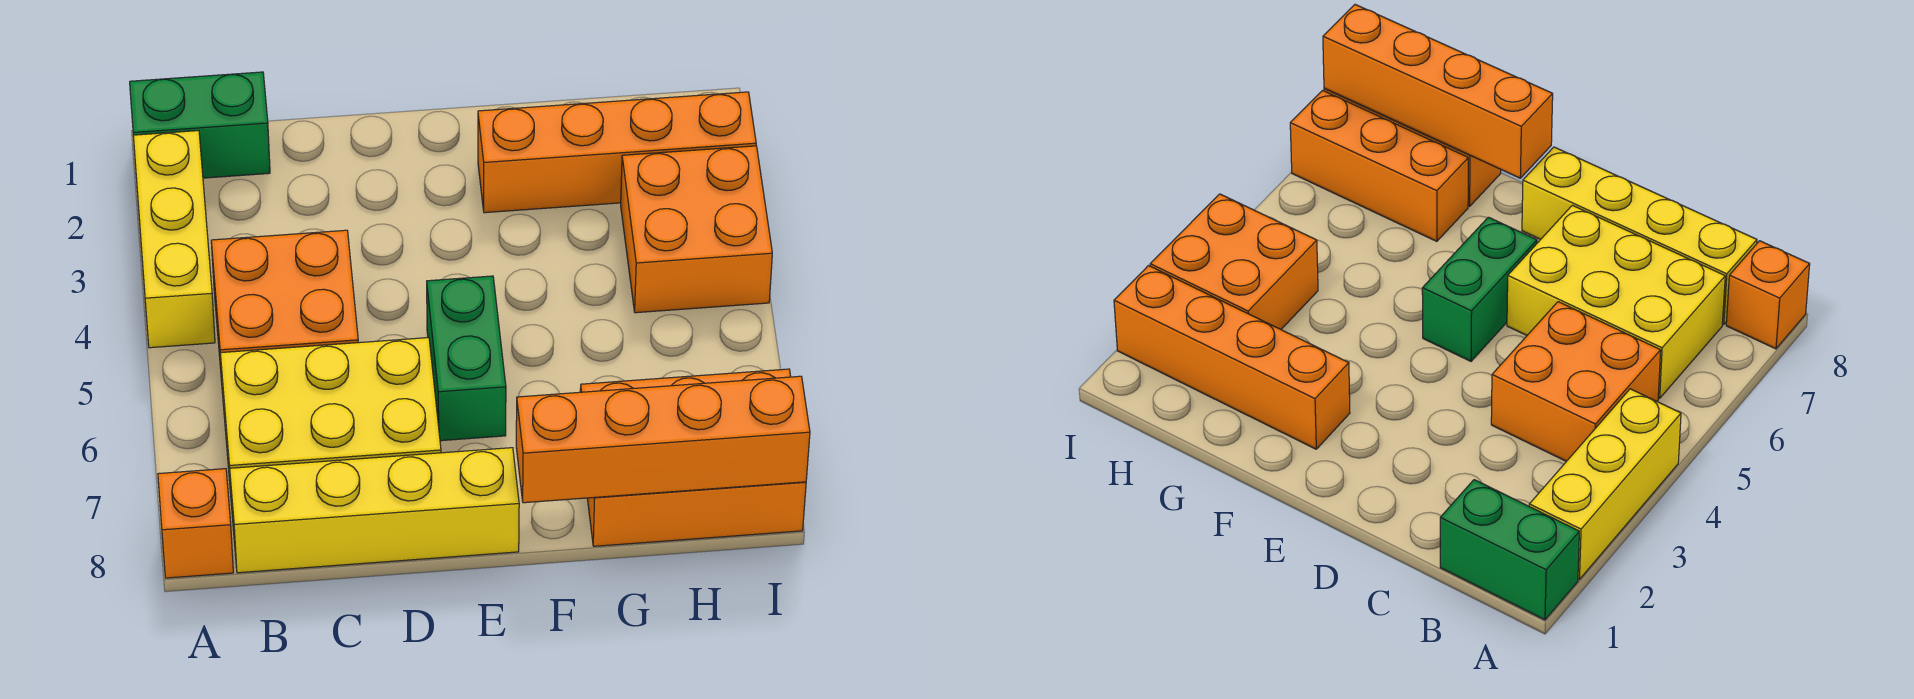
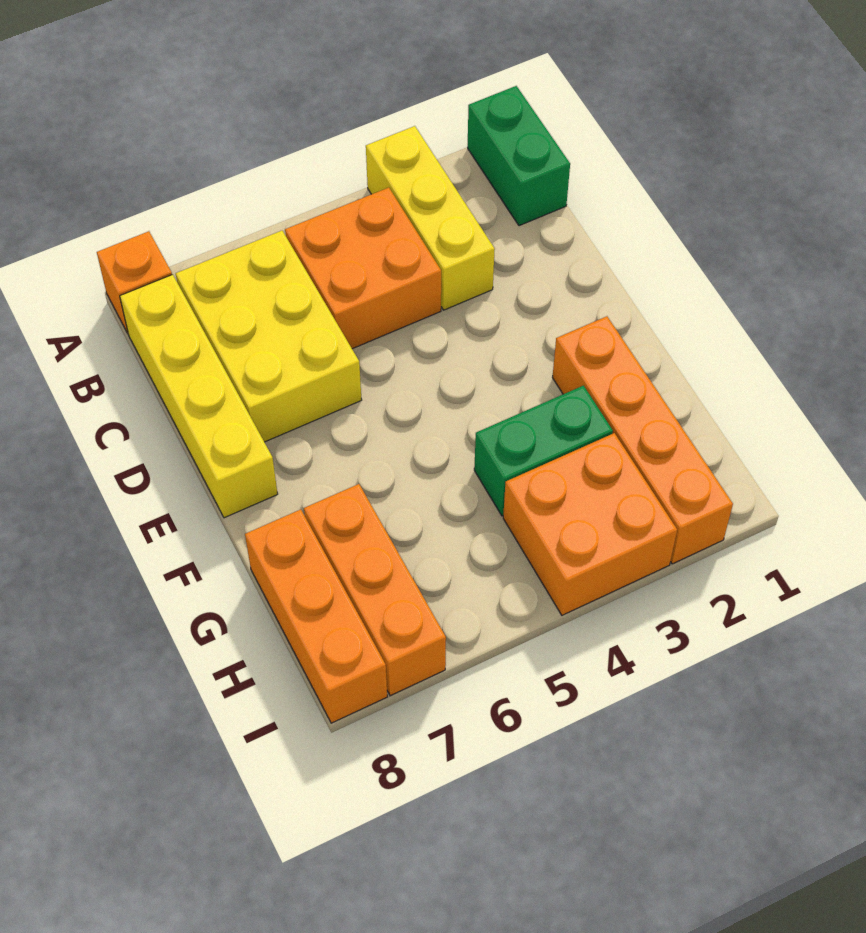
yellow brick A2:A4 level 1 -> yellow brick A3:C3 level 1
green brick E5:E6 level 1 -> green brick G3:G4 level 1
orange brick F8:I8 level 2 -> none

